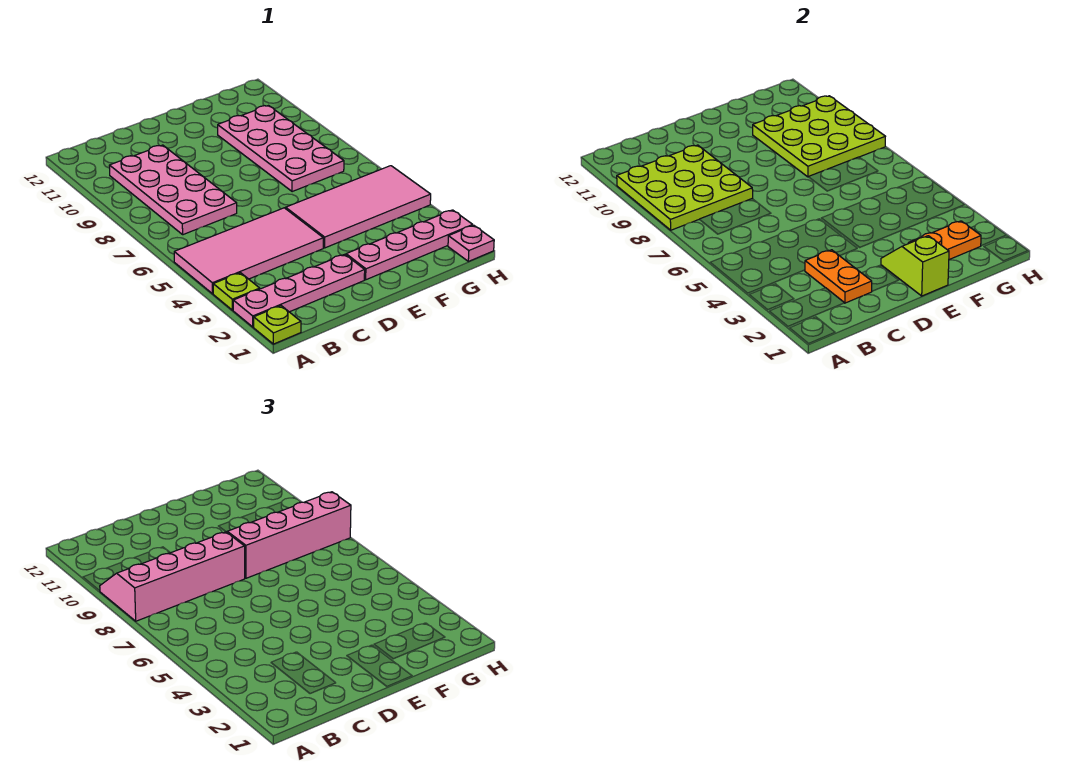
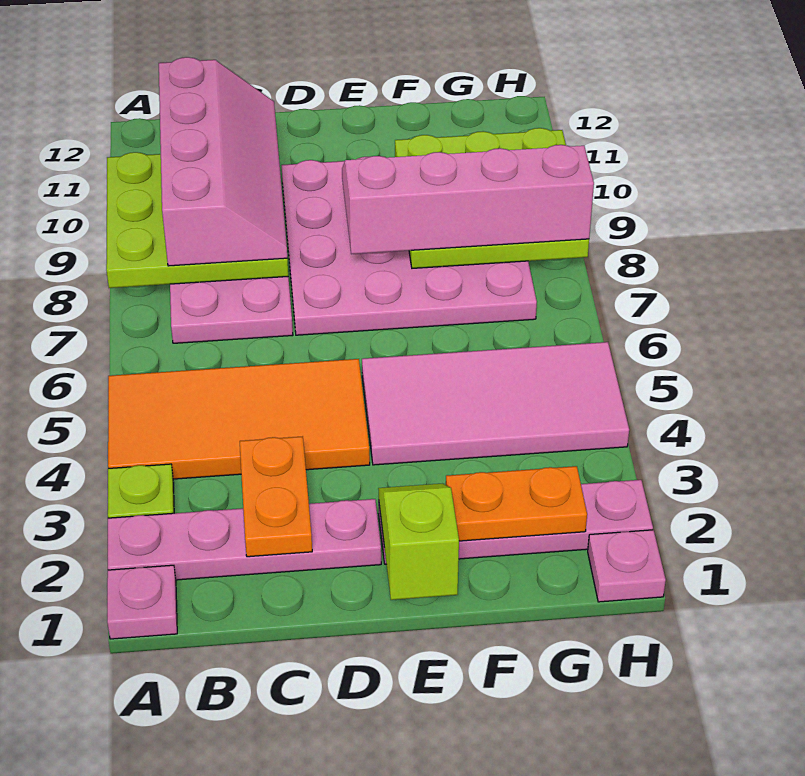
lime plate A1 level 1 -> pink plate A1 level 1
pink tile A4:D5 level 1 -> orange tile A4:D5 level 1
pink slope A8:D9 level 3 top 8 -> pink slope B8:C11 level 3 top B
pink plate F7:G10 level 1 -> pink plate D7:G10 level 1

